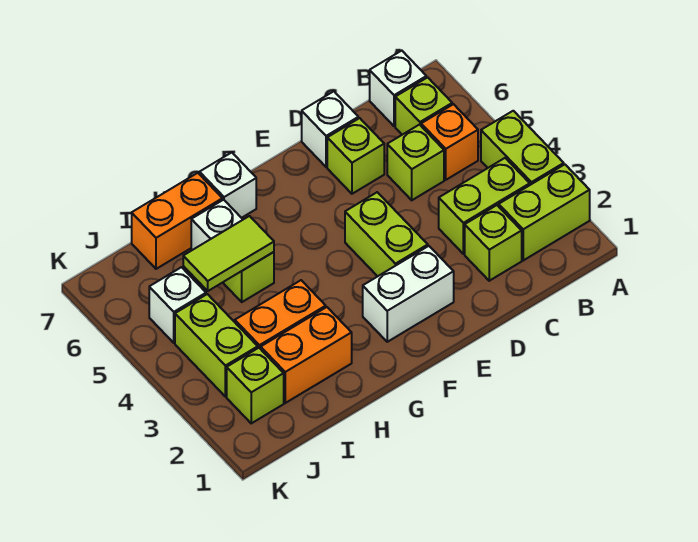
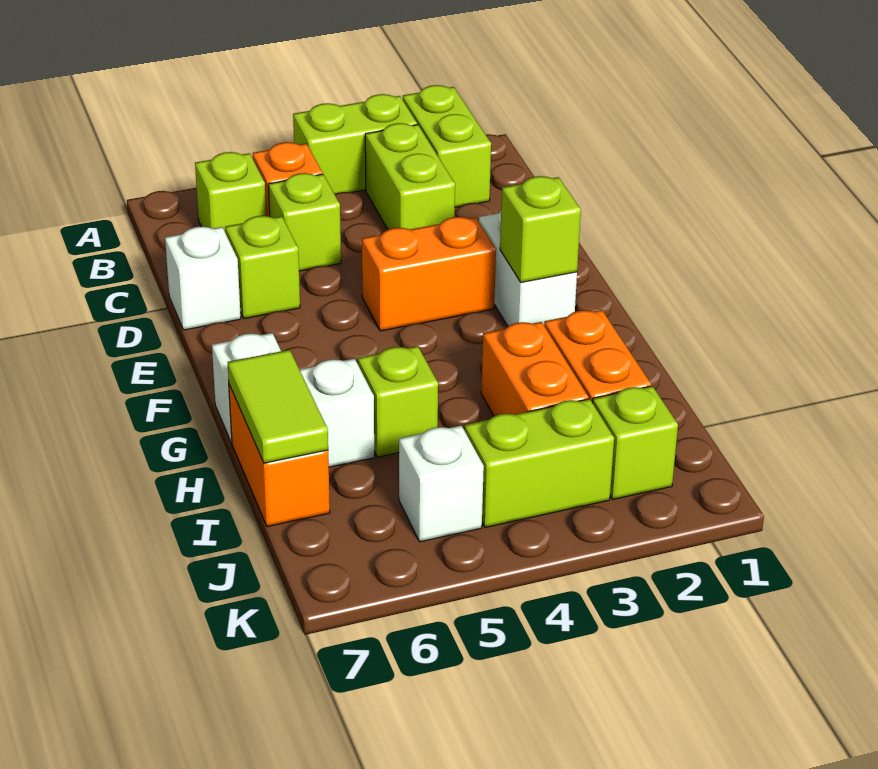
white brick B7 level 1 -> none
lime brick C2 level 1 -> lime brick F2 level 2
lime brick E3:E4 level 1 -> orange brick E3:E4 level 1
lime tile H5:I5 level 2 -> lime tile H7:I7 level 2

